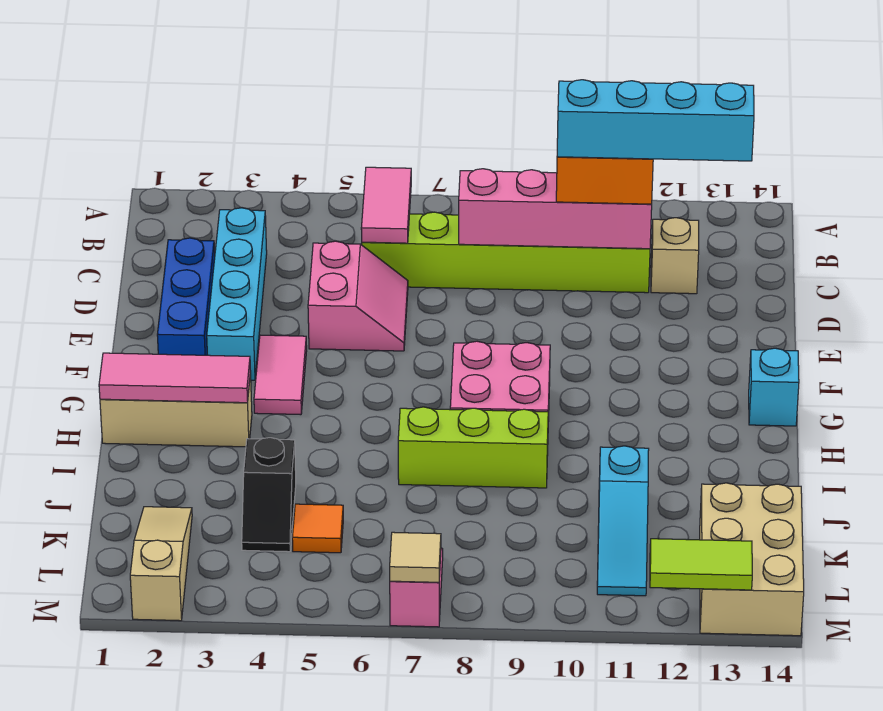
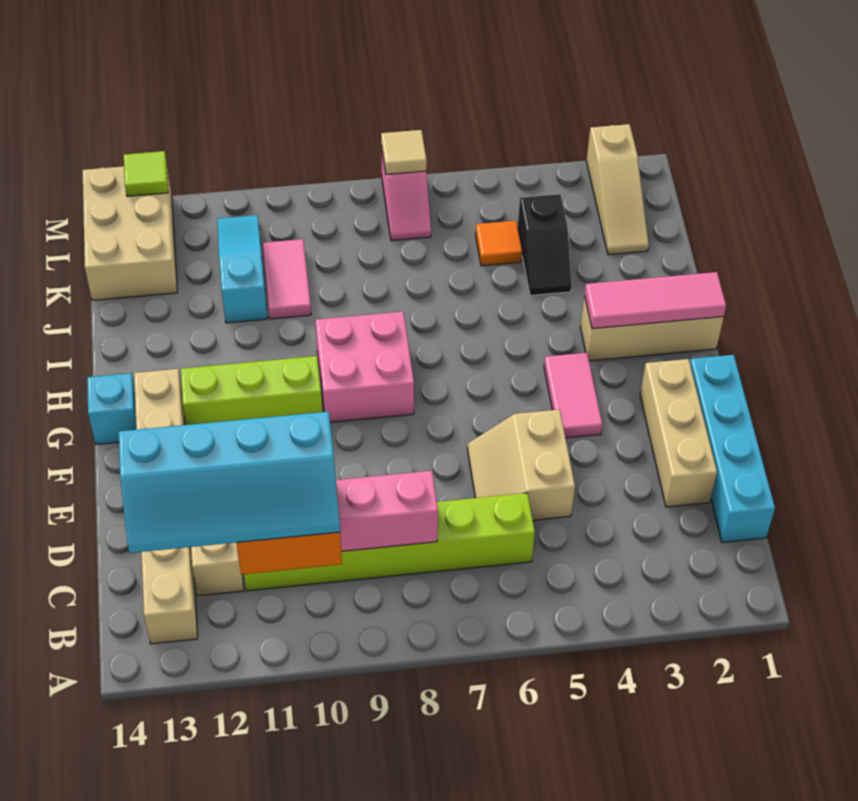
pink tile B6:C6 level 2 -> pink tile J10:K10 level 1
none -> tan brick B13:G13 level 1
cyan brick C3:F3 level 1 -> cyan brick C1:F1 level 1
blue brick D2:F2 level 1 -> tan brick D2:F2 level 1
pink slope D5:E6 level 1 top 5 -> tan slope D5:E6 level 1 top 5
lime brick I7:I9 level 1 -> lime brick G10:G12 level 1
black slope J4:K4 level 1 top J -> black slope J4:K4 level 1 top K
lime tile M12:M13 level 2 -> lime tile M13 level 2

